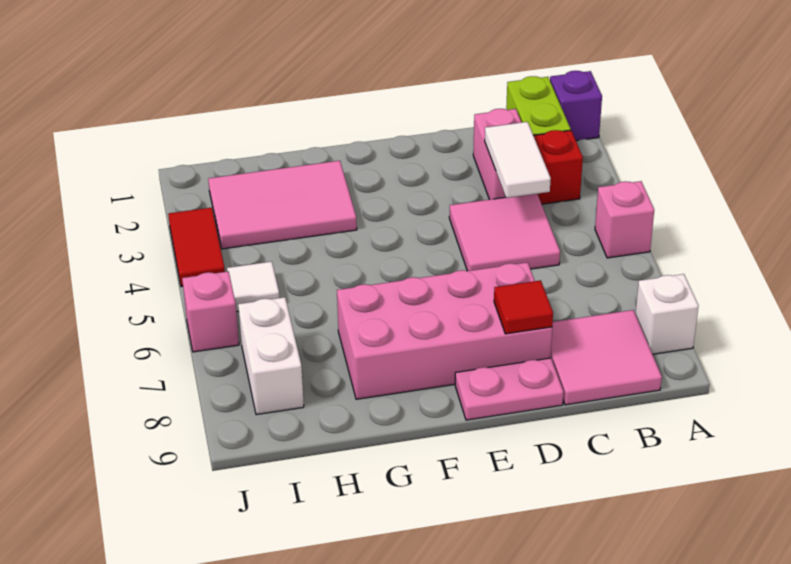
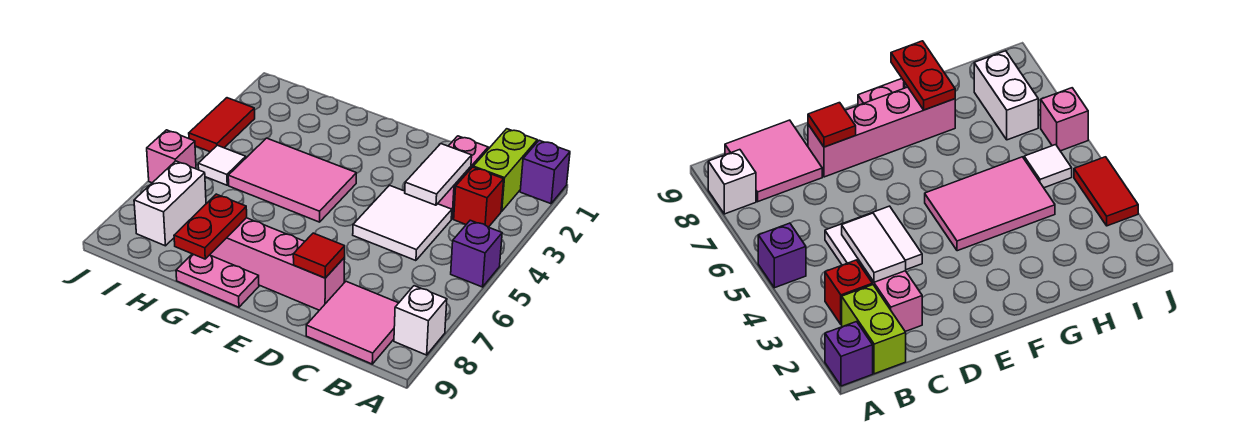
pink brick A5 level 1 -> purple brick A5 level 1
pink tile C4:D5 level 1 -> white tile C4:D5 level 1
pink brick D7:G8 level 1 -> pink brick D8:G8 level 1
pink plate D9:E9 level 1 -> pink plate F9:G9 level 1
pink tile G2:I3 level 1 -> pink tile F4:H5 level 1
none -> red plate G8:G9 level 2

